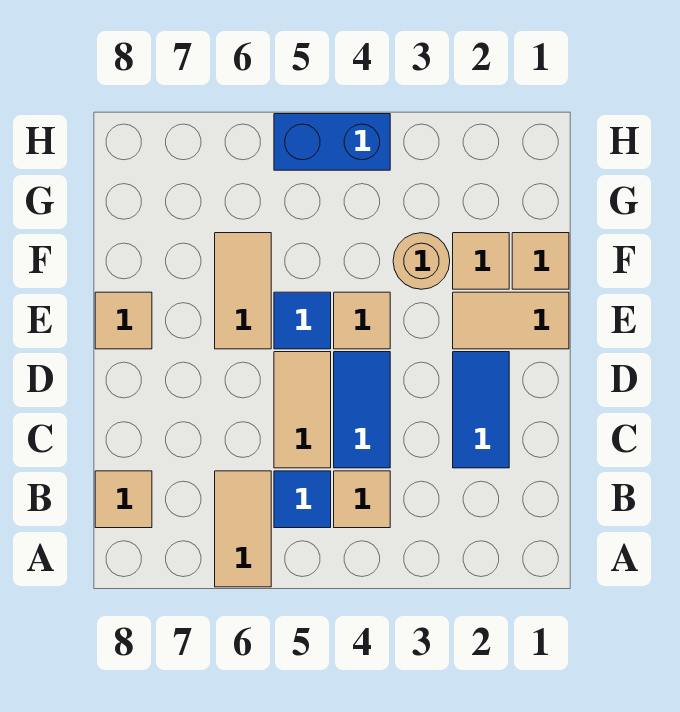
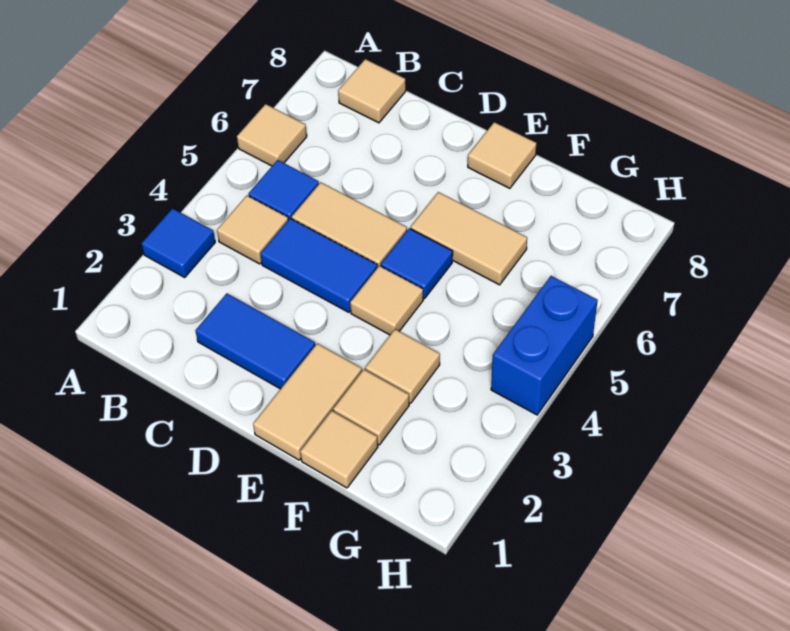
none -> blue tile A3 level 1
tan tile A6:B6 level 1 -> tan tile A6 level 1
tan round brick F3 level 1 -> tan tile F3 level 1

